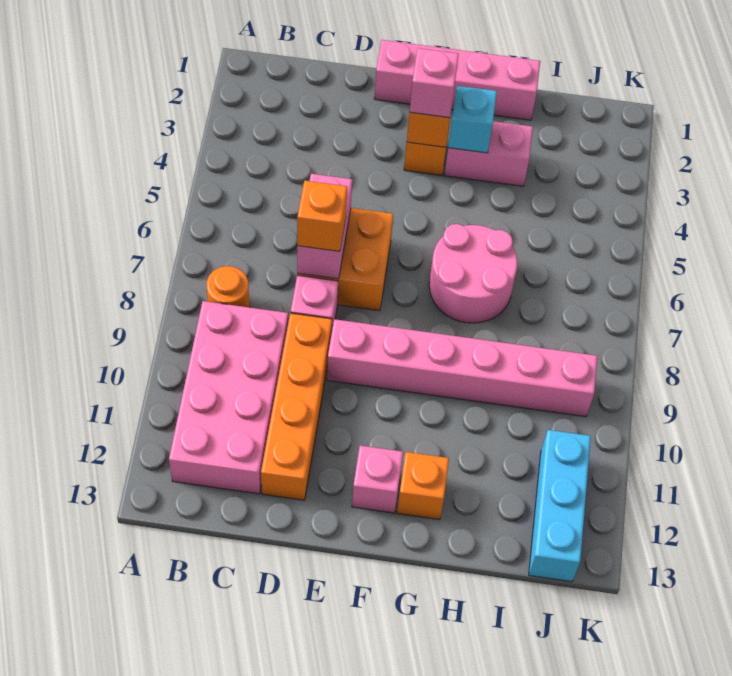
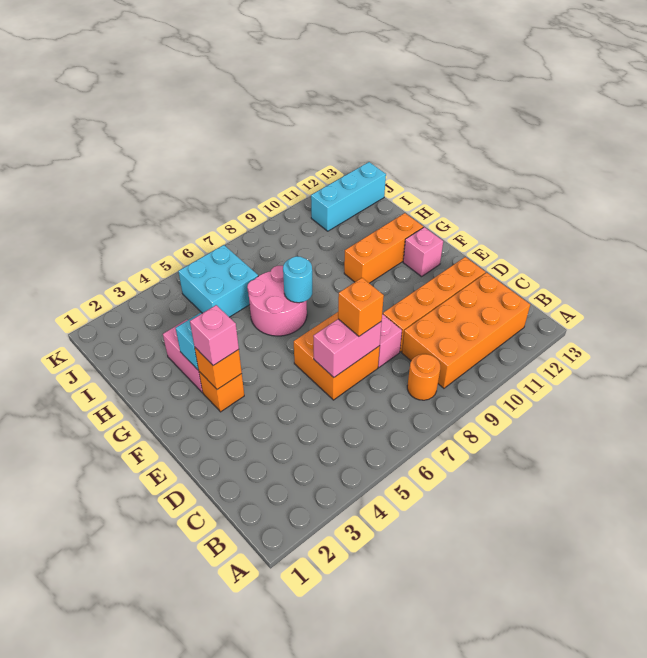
pink brick B9:C12 level 1 -> orange brick B9:C12 level 1
pink brick E1:H1 level 1 -> none
pink brick E9:J9 level 1 -> none
none -> cyan round brick G7 level 2
orange brick G12 level 1 -> orange brick G10:G12 level 1
none -> cyan brick I5:J6 level 1

